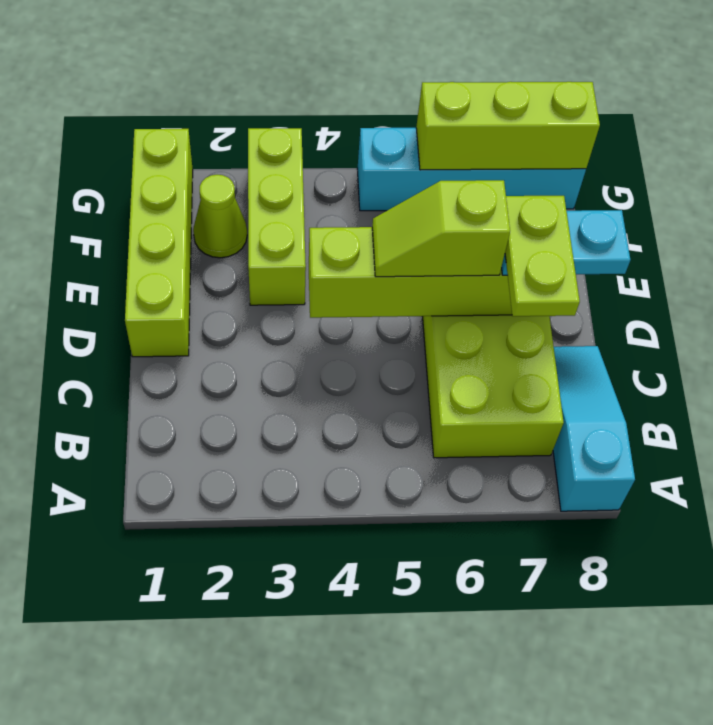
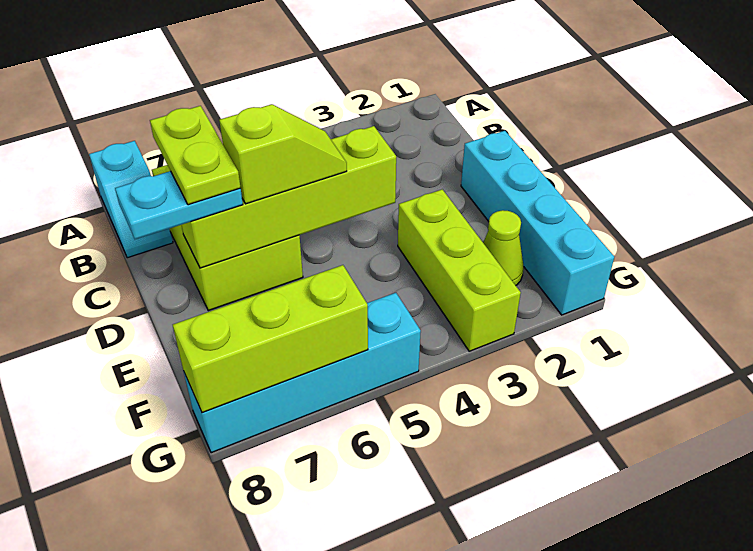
cyan slope A8:C8 level 1 top A -> cyan slope A8:B8 level 1 top A
lime brick D1:G1 level 1 -> cyan brick D1:G1 level 1

